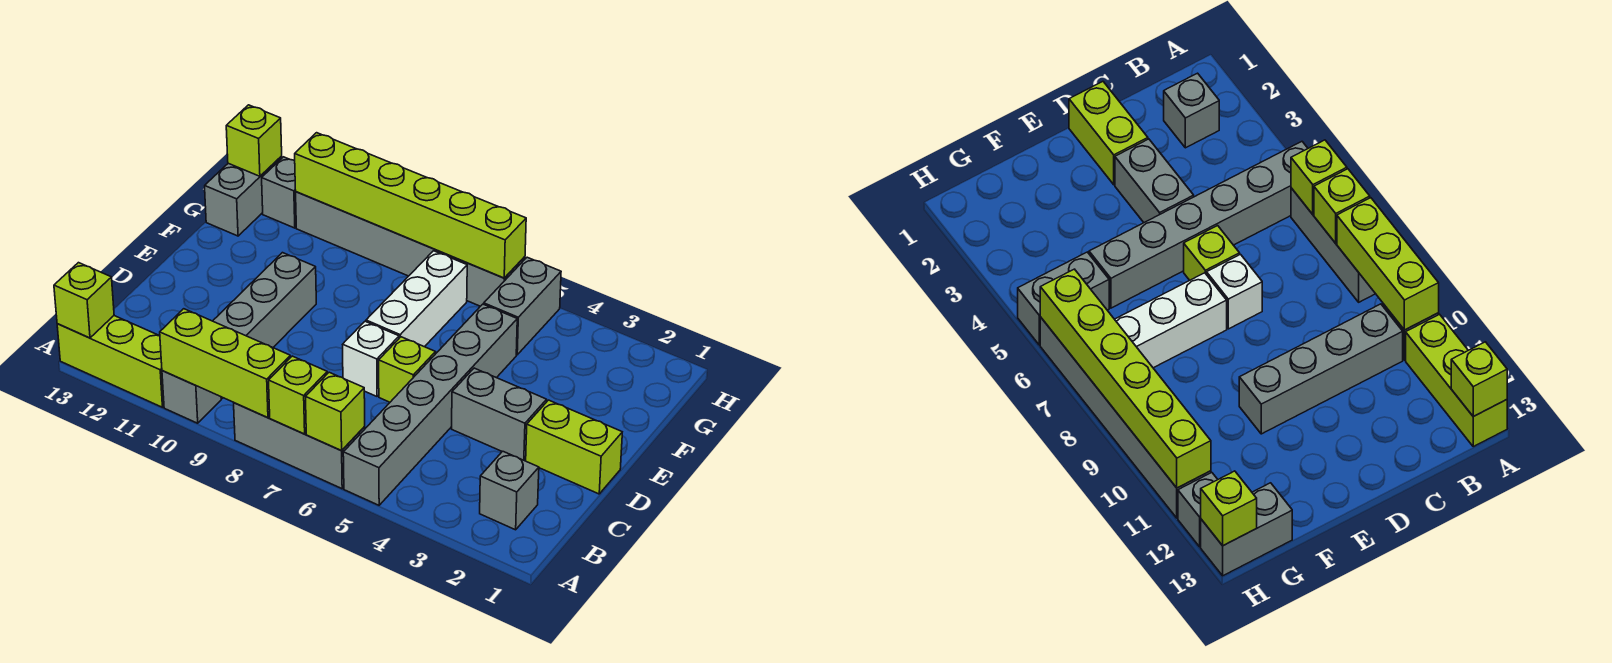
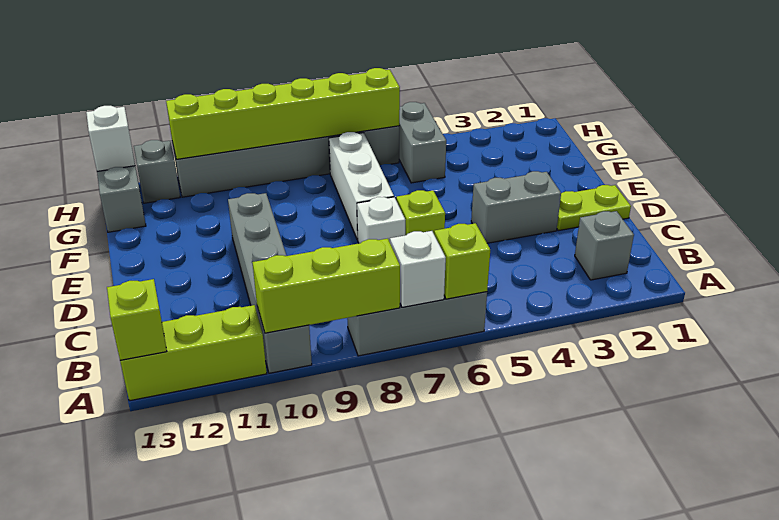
grey brick A5:F5 level 1 -> none
lime brick A7 level 2 -> white brick A7 level 2
lime brick D1:D2 level 1 -> lime plate D1:D2 level 1
lime brick H13 level 2 -> white brick H13 level 2

